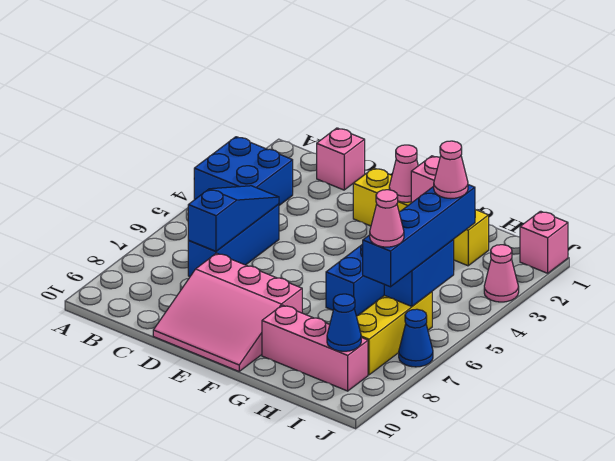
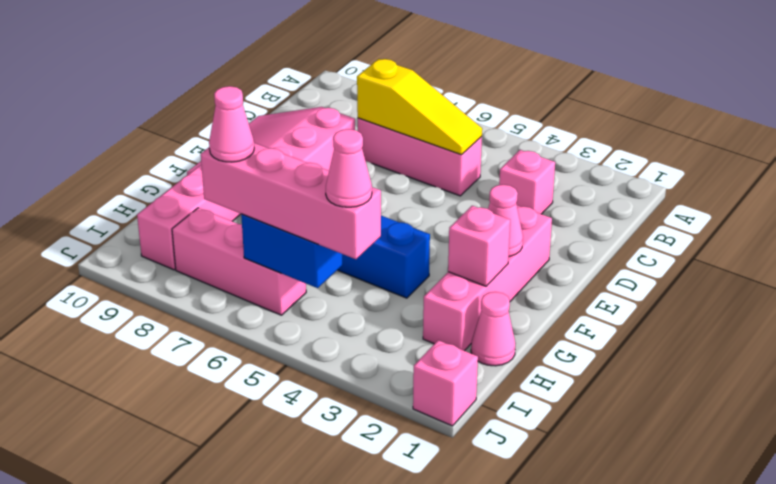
blue brick A3:B4 level 1 -> none
pink brick C1 level 1 -> pink brick C3 level 1
blue brick C5:C7 level 1 -> pink brick C5:C7 level 1
blue slope C5:C7 level 2 top 7 -> yellow slope C5:C7 level 2 top 7
yellow brick E2:H2 level 1 -> pink brick E2:H2 level 1
blue brick I4:I7 level 3 -> pink brick I4:I7 level 3
yellow brick I6:I8 level 1 -> pink brick I6:I8 level 1
blue cone I9 level 2 -> none
pink cone J3 level 1 -> pink cone H1 level 1
blue cone J7 level 1 -> none

